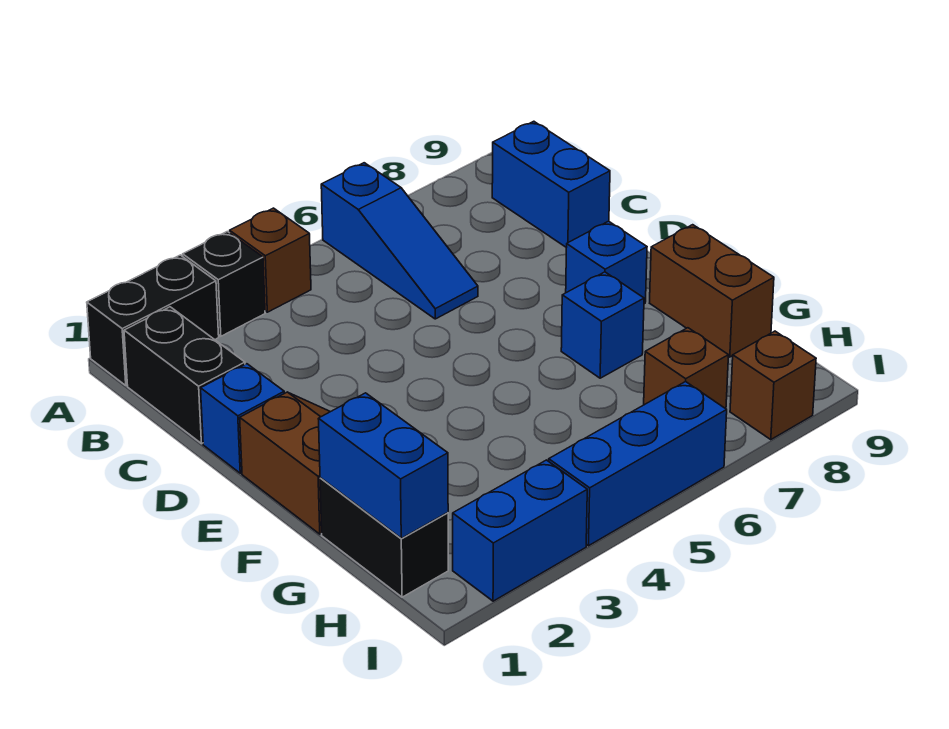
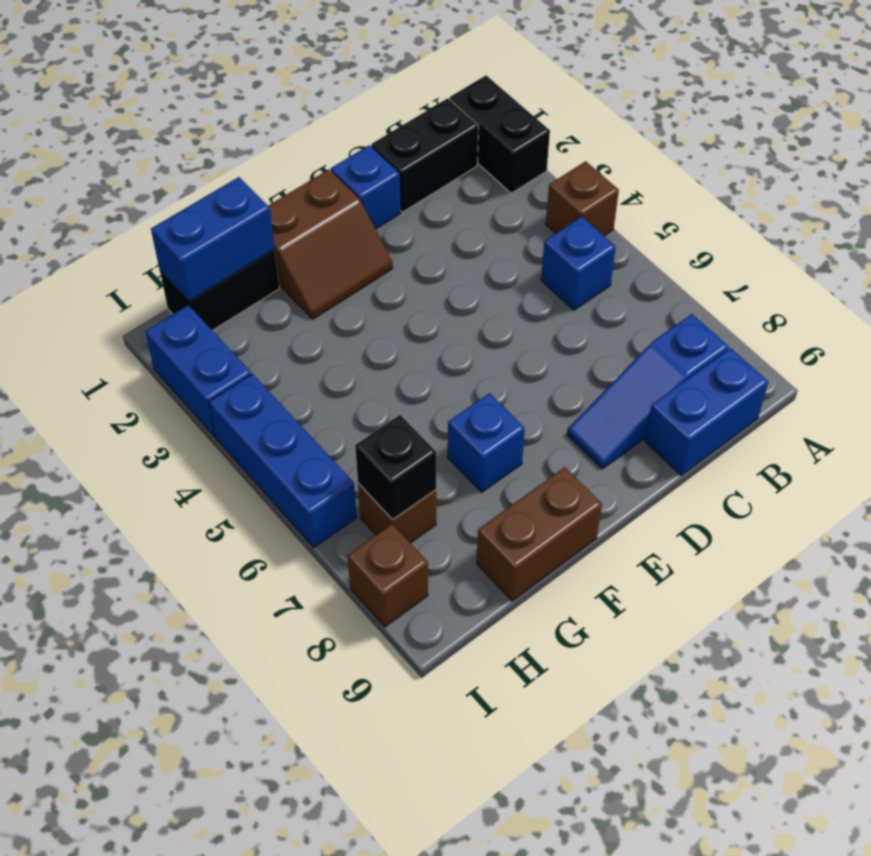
black brick A3 level 1 -> black brick H7 level 2
blue slope A6:C6 level 1 top A -> blue slope B8:D8 level 1 top B
blue brick E8 level 1 -> blue brick B5 level 1

